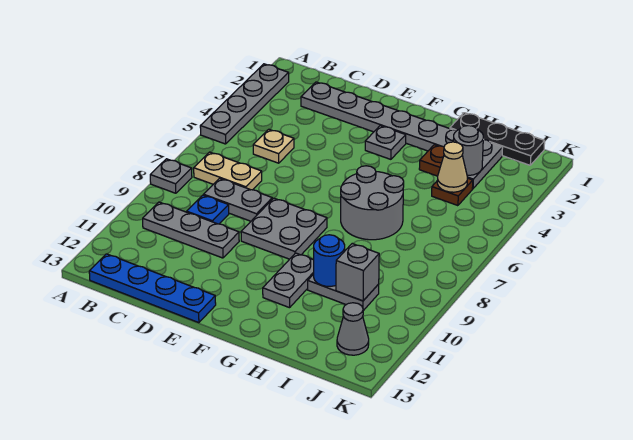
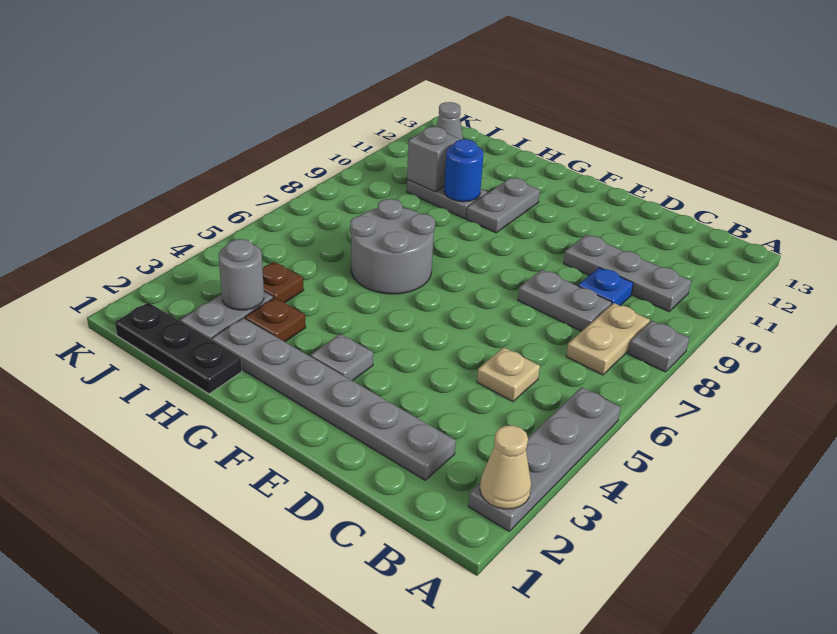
tan plate B7:C7 level 1 -> tan plate B7:B8 level 1
blue plate B13:E13 level 1 -> none
grey plate E8:F9 level 1 -> none
tan cone I4 level 2 -> tan cone A2 level 2

